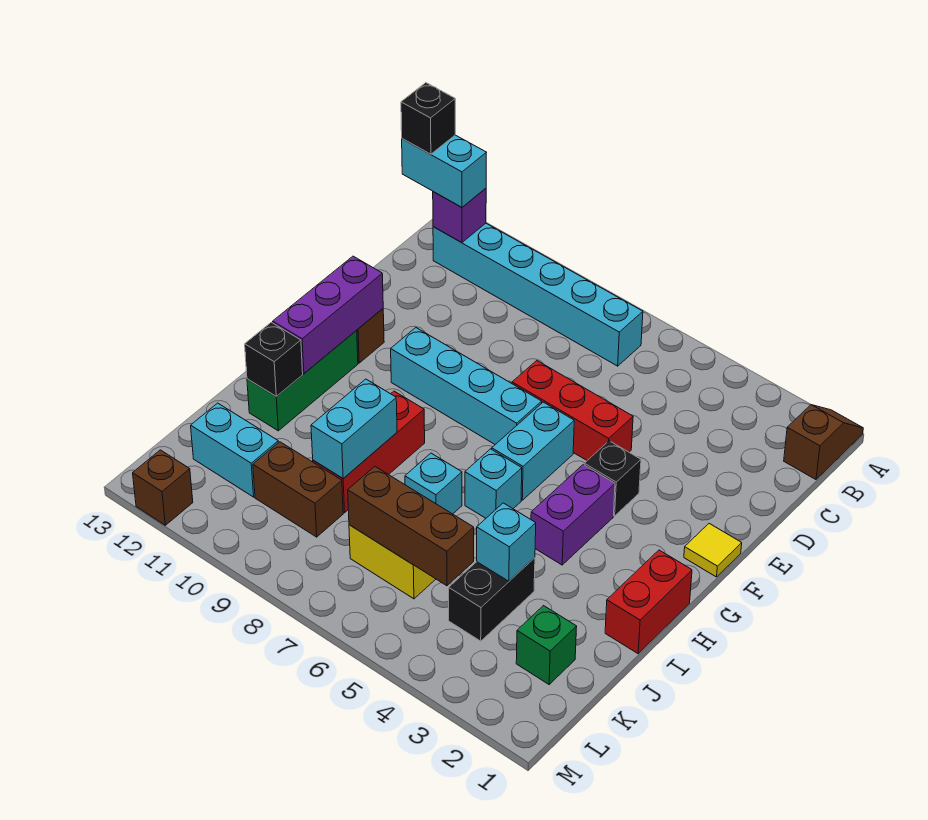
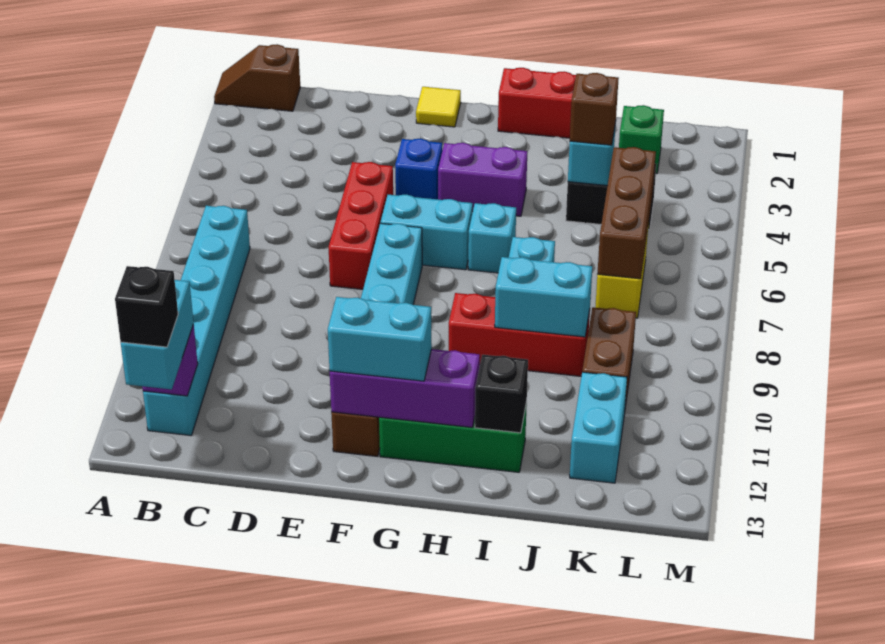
black brick F4 level 1 -> blue brick F4 level 1
none -> cyan brick F12:G12 level 3
brown brick M12 level 1 -> brown brick J4 level 3

